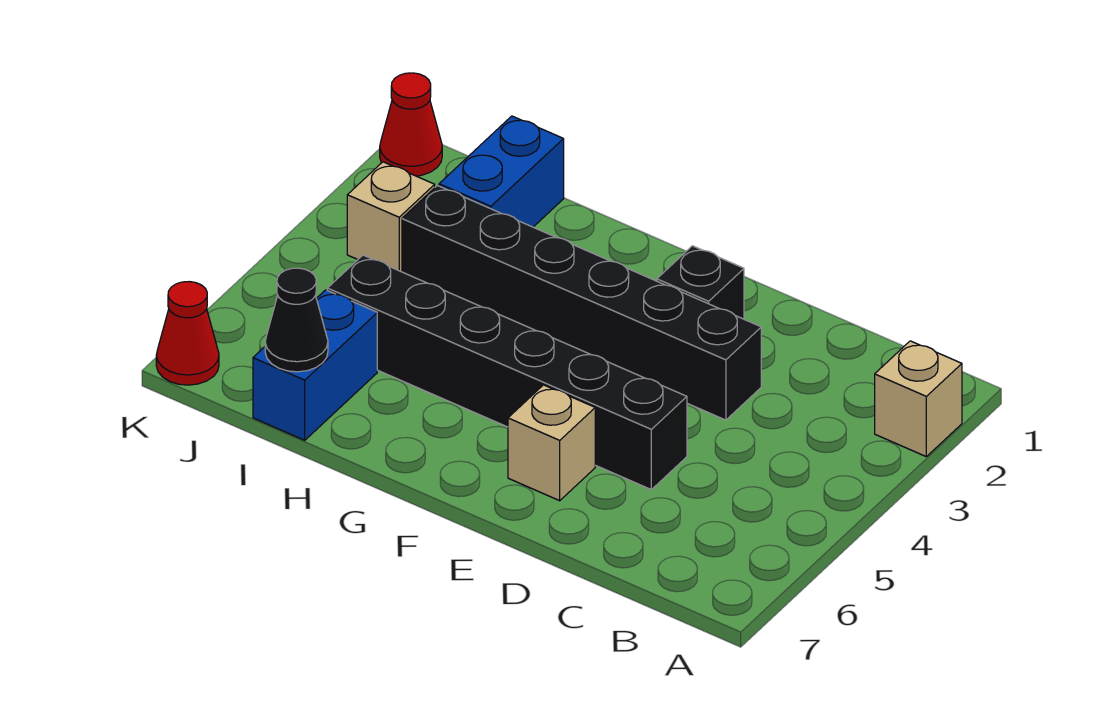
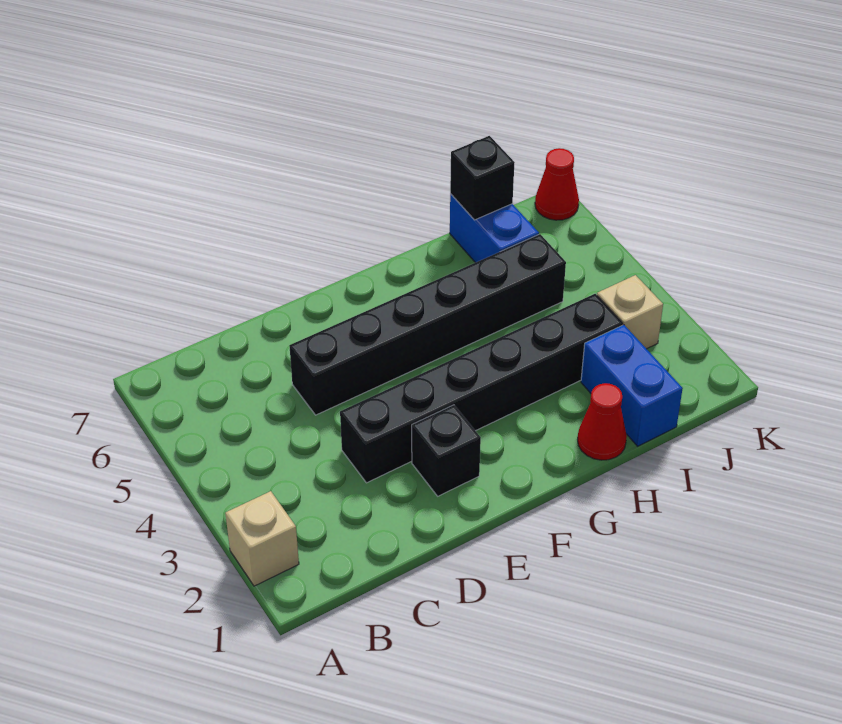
tan brick E6 level 1 -> none
black cone I7 level 2 -> black brick I7 level 2
red cone K1 level 1 -> red cone H1 level 1

